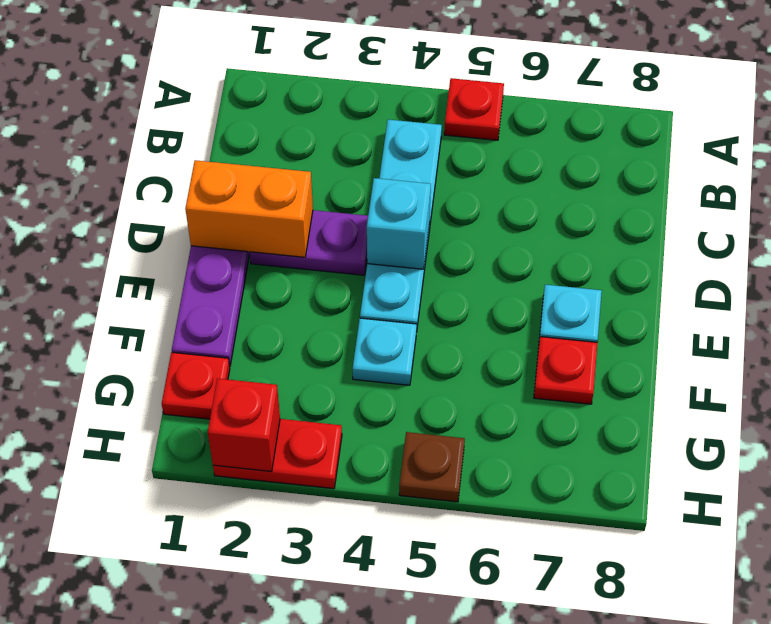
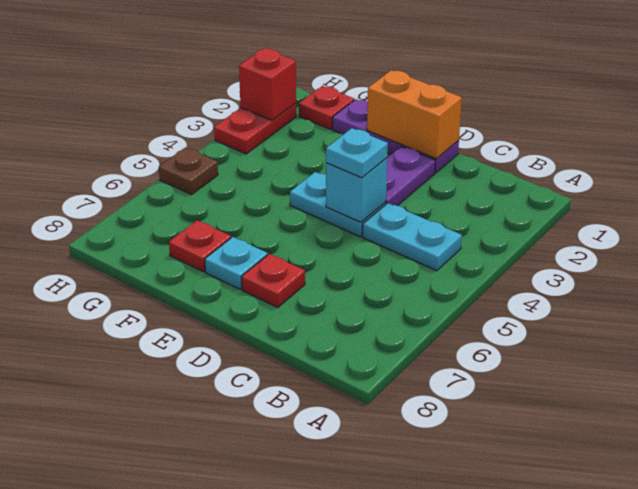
red plate A5 level 1 -> red plate D7 level 1
orange brick D1:D2 level 2 -> orange brick D1:E1 level 2
cyan plate F4 level 1 -> cyan plate D4 level 3

